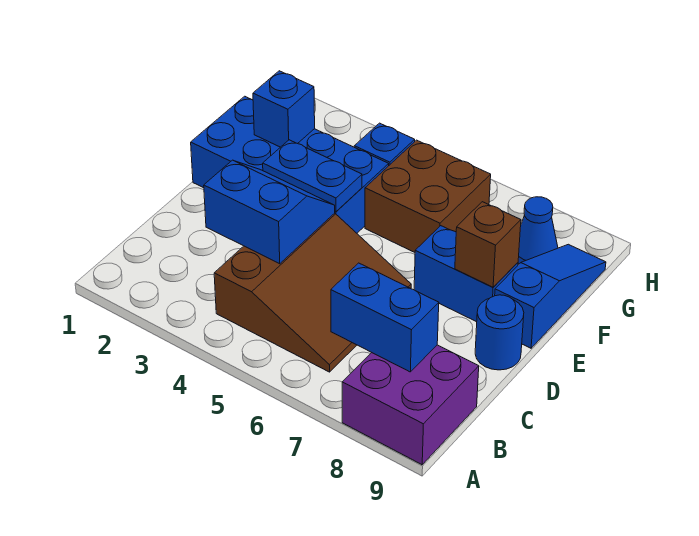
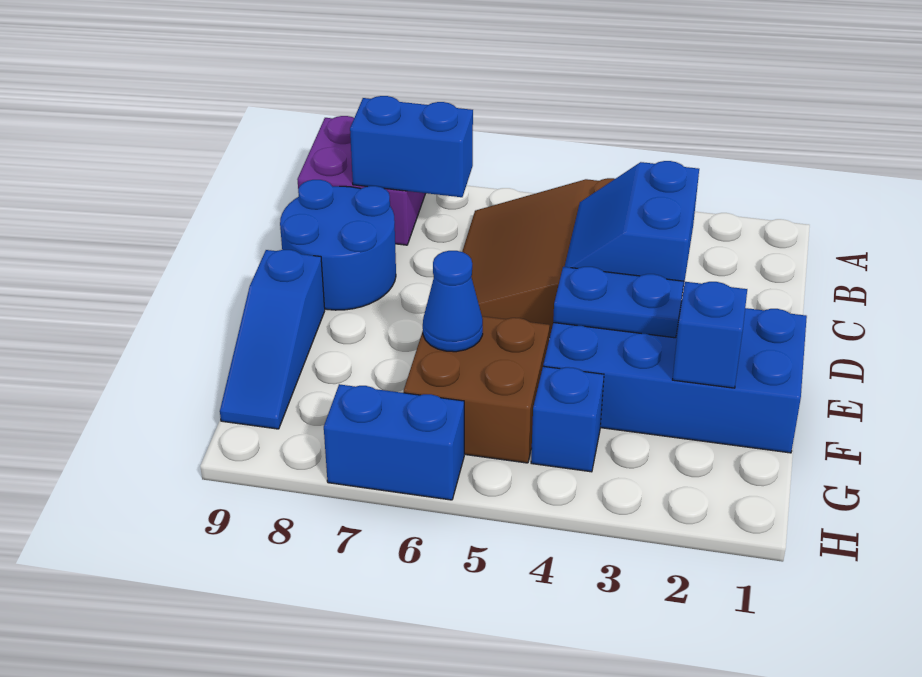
blue slope C3:D4 level 2 top C -> blue slope C3:D4 level 2 top 3
blue round brick D9 level 1 -> blue round brick C8:D9 level 1
blue brick E7:E8 level 1 -> blue brick H6:H7 level 1
brown brick E8 level 2 -> none
blue cone G8 level 1 -> blue cone F6 level 2

